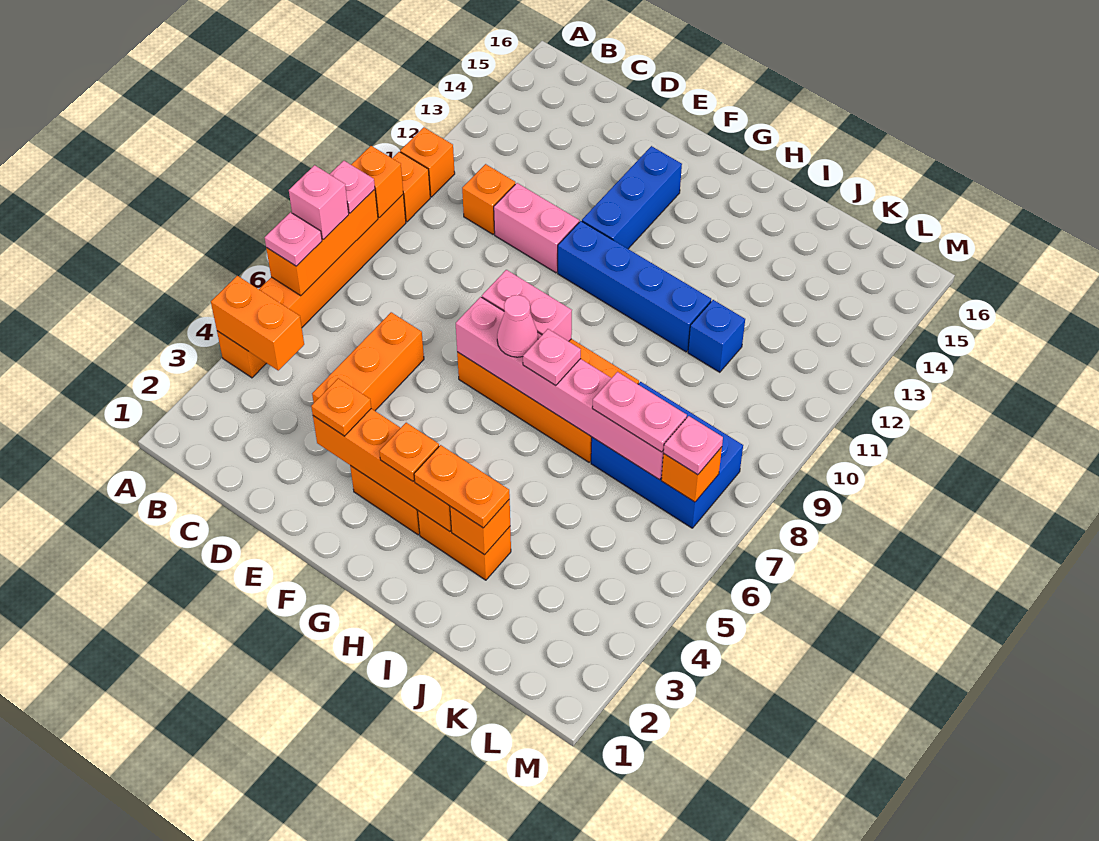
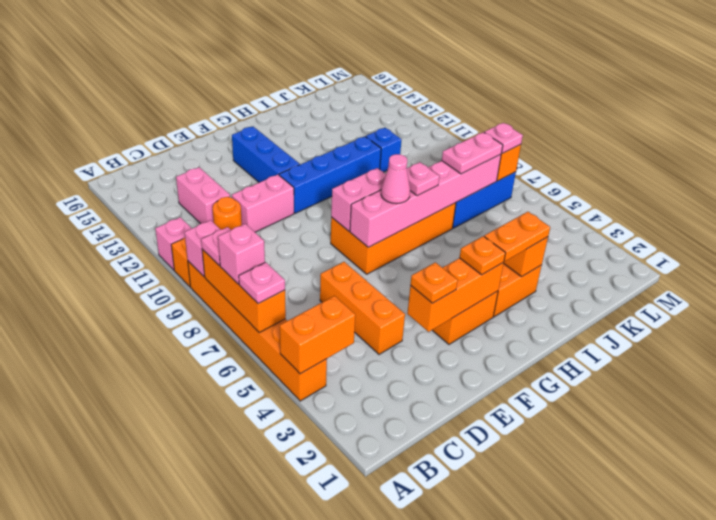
orange brick A9 level 2 -> pink brick A9 level 2
orange brick A11 level 1 -> pink brick A11 level 1
orange brick C11 level 1 -> orange round brick C11 level 1
none -> pink brick C12:C13 level 1
orange brick E3:H3 level 2 -> orange brick E3:G3 level 2

